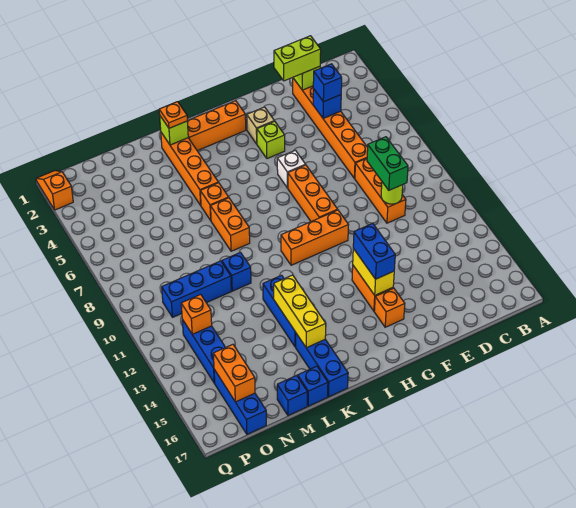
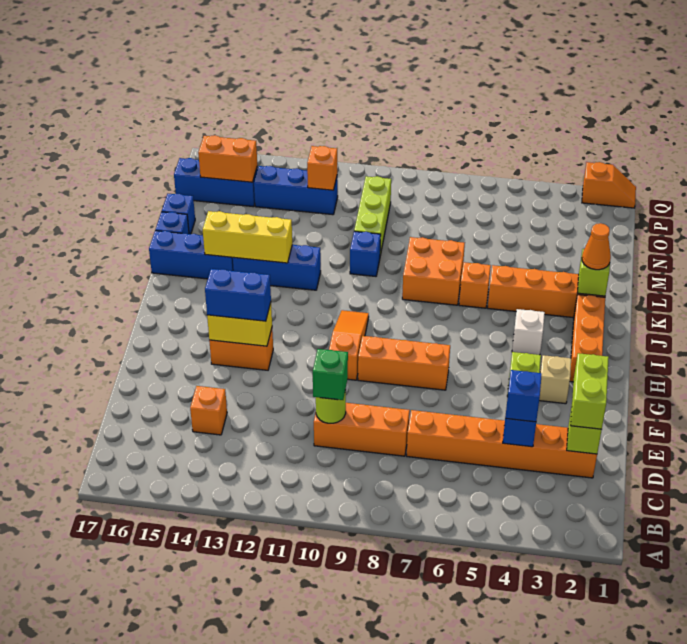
green brick D9:D10 level 3 -> green brick D10 level 3
white brick G6 level 1 -> white brick I4 level 1
orange brick G10:I10 level 1 -> orange slope G10:I10 level 1 top G
orange brick G15 level 1 -> orange brick D14 level 1
orange plate K2 level 3 -> orange cone K2 level 3
orange brick K7:K8 level 1 -> orange brick K7:L8 level 1
blue brick M10:O10 level 1 -> lime brick M10:O10 level 1

